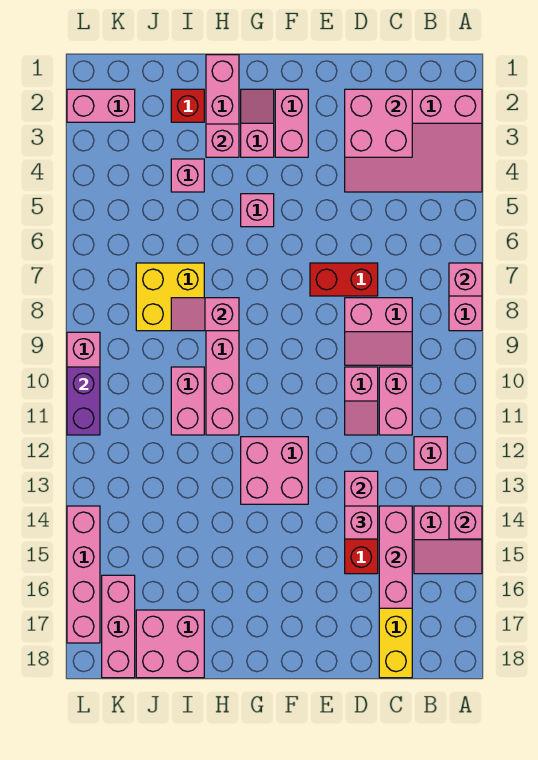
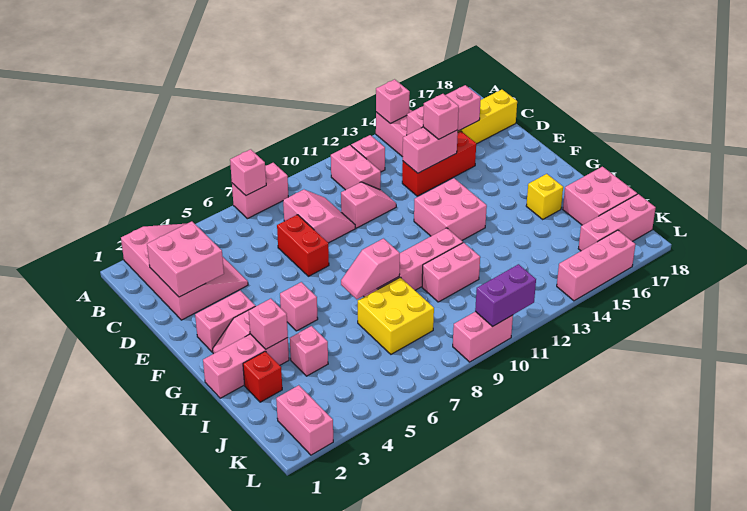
pink brick C10:C11 level 1 -> pink brick B11:C11 level 1
pink slope H8:I8 level 2 top H -> pink slope H7:H8 level 2 top 8
none -> yellow brick H16 level 1
pink brick L14:L17 level 1 -> pink brick L14:L16 level 1

